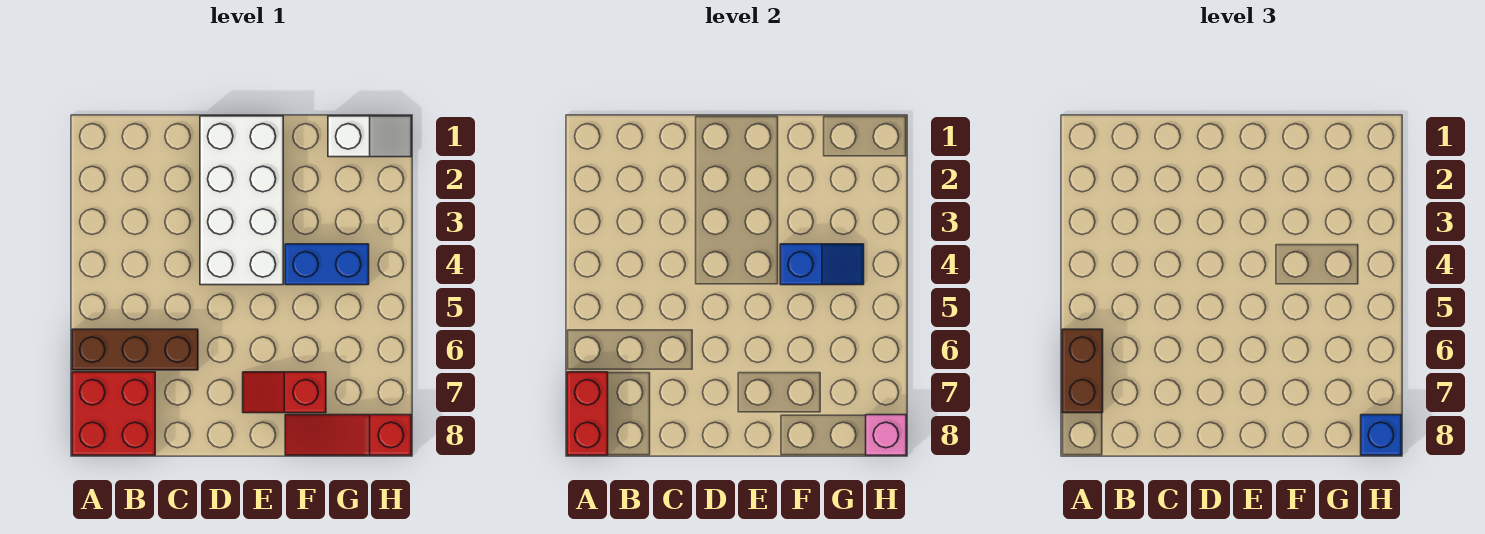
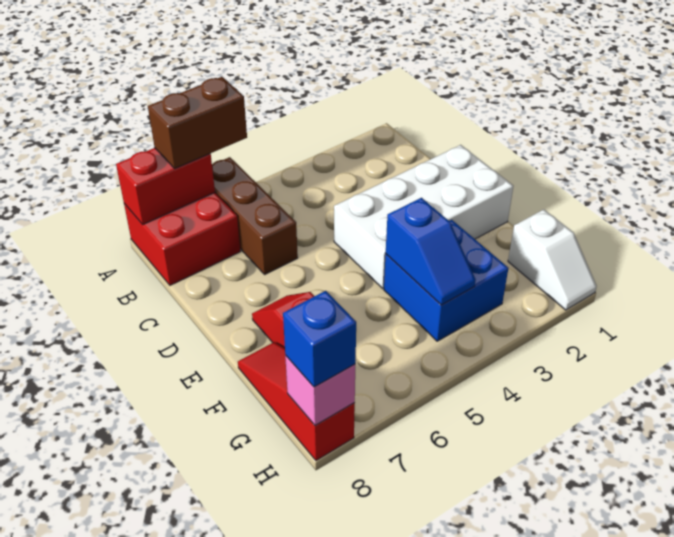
blue brick F4:G4 level 1 -> blue brick F3:G4 level 1

